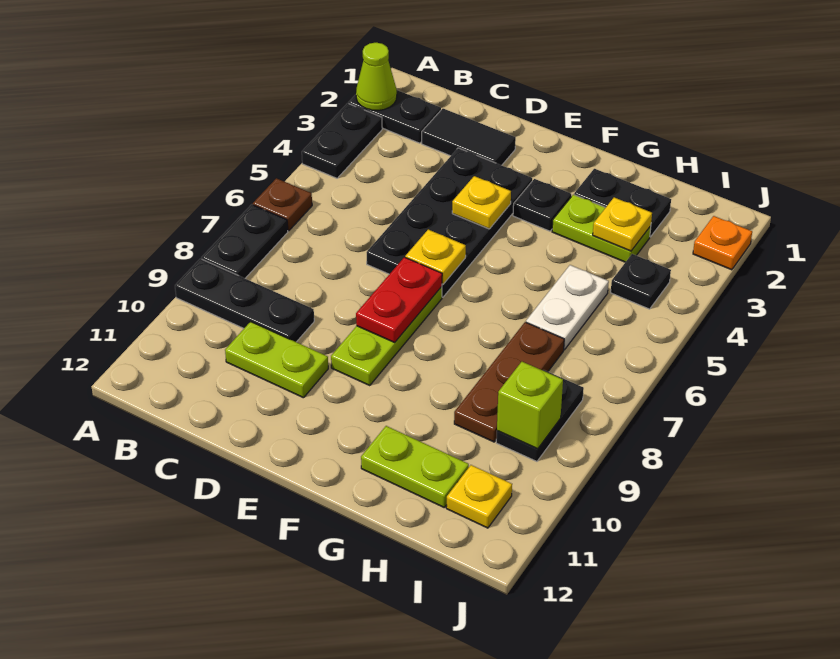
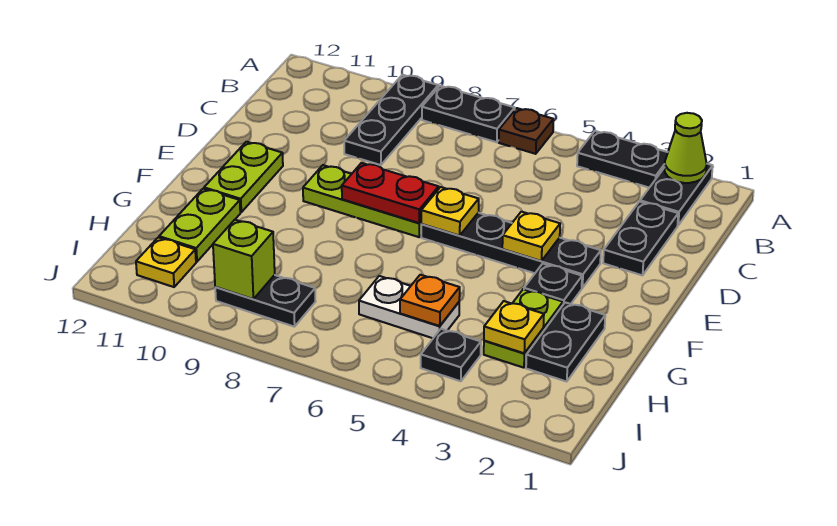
black tile C2:D2 level 1 -> black plate C2:D2 level 1
lime plate C10:D10 level 1 -> lime plate E11:F11 level 1
black plate D3:E6 level 1 -> black plate E3:E6 level 1
brown plate H7:H9 level 1 -> none
orange plate J2 level 1 -> orange plate H5 level 2

